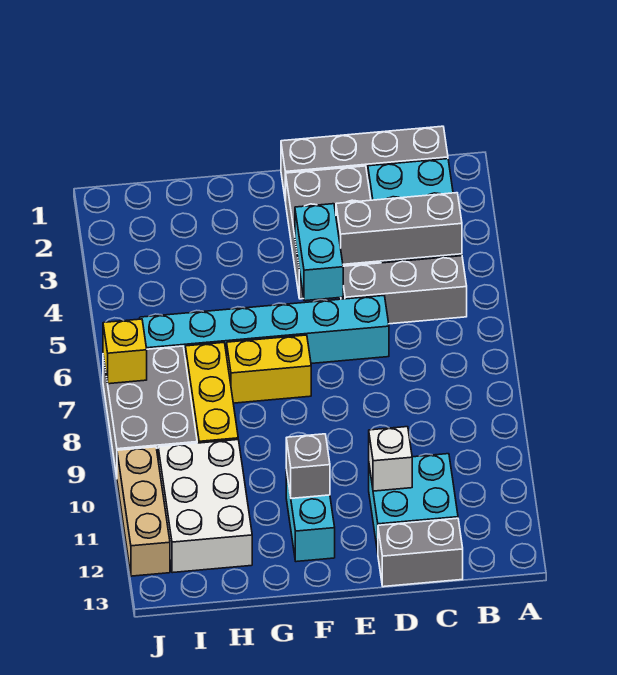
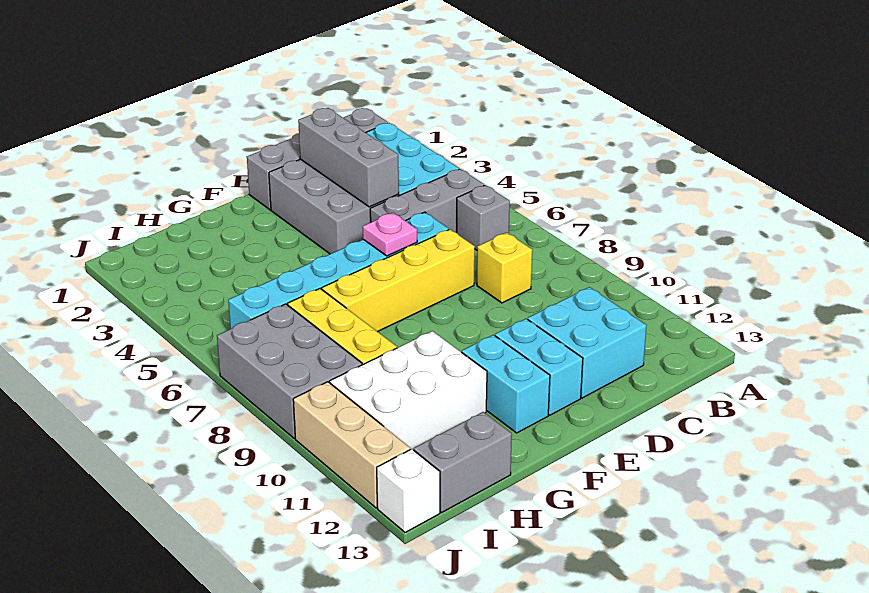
grey brick B4:D4 level 2 -> grey brick D2:D4 level 2
grey brick C13:D13 level 1 -> grey brick H13:I13 level 1
white brick D11 level 2 -> white brick J13 level 1
cyan brick E4:E5 level 2 -> cyan brick E11:E12 level 1
none -> pink plate E6 level 2
yellow brick F7:G7 level 1 -> yellow brick D7:G7 level 1
grey brick F11 level 2 -> grey brick B6 level 1
white brick H10:I12 level 1 -> white brick G10:I11 level 1
yellow brick J7 level 2 -> yellow brick C8 level 1

